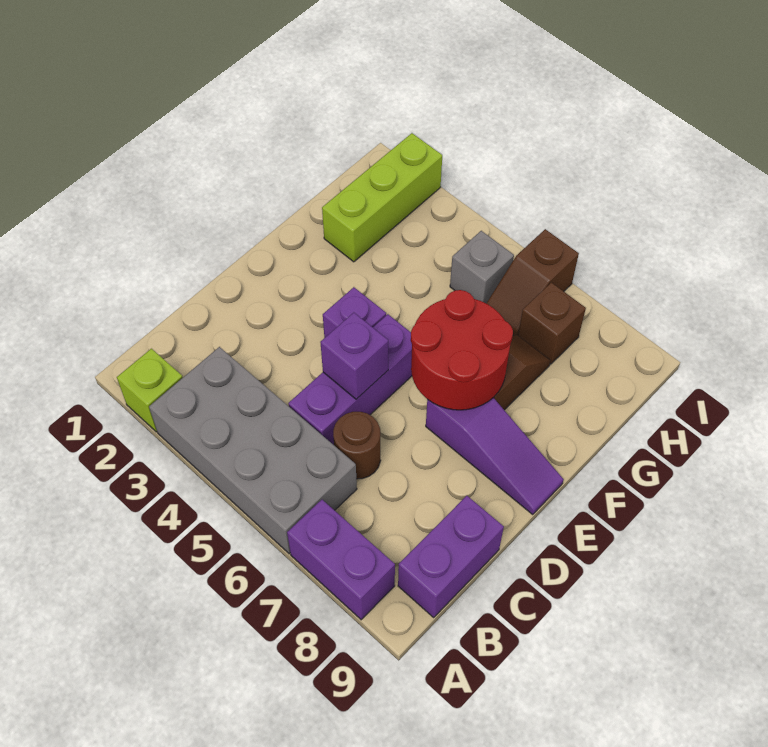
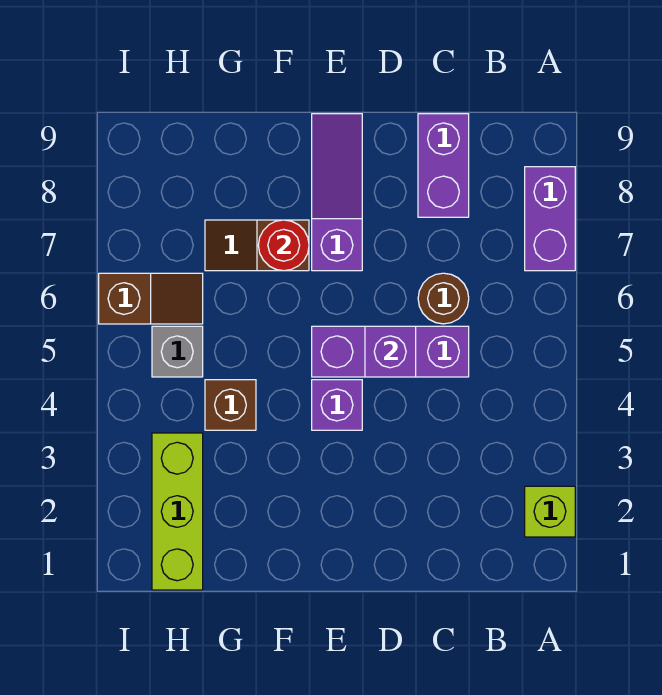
grey brick A3:B6 level 1 -> none
purple brick B9:C9 level 1 -> purple brick C8:C9 level 1
red round brick E6:F7 level 2 -> red round brick F7 level 2
lime brick G2:I2 level 1 -> lime brick H1:H3 level 1
brown brick H7 level 1 -> brown brick G4 level 1

